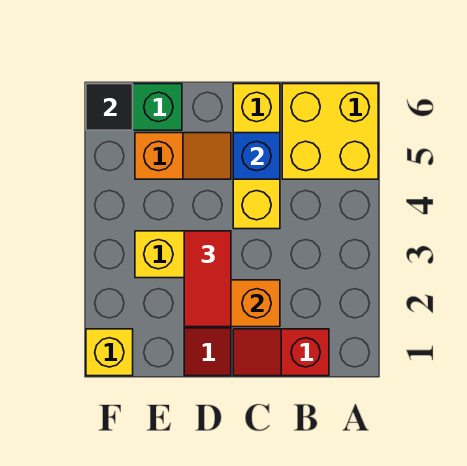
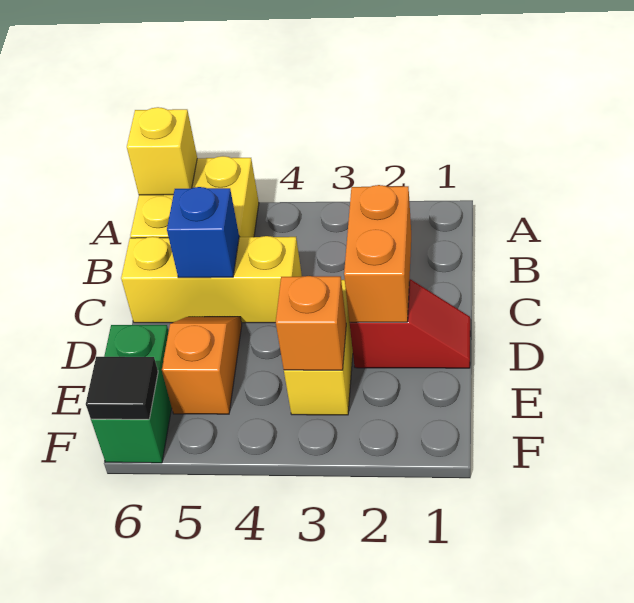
red slope B1:C1 level 1 top B -> none
red tile D2:D3 level 3 -> none
none -> orange brick E3 level 2
yellow brick F1 level 1 -> yellow brick A6 level 2

